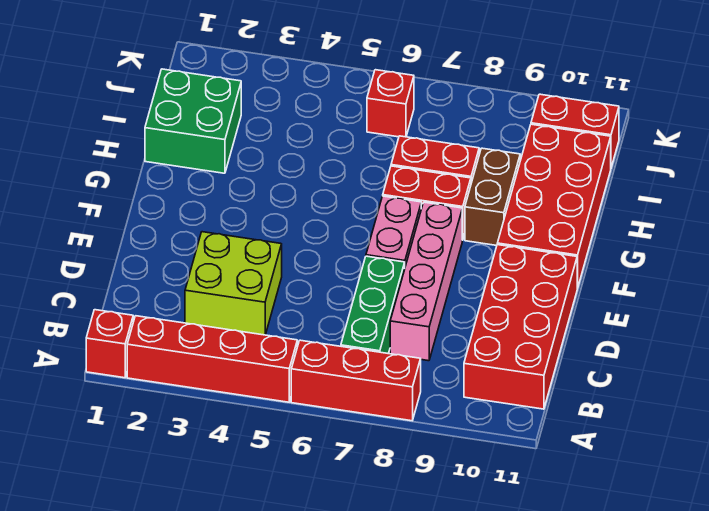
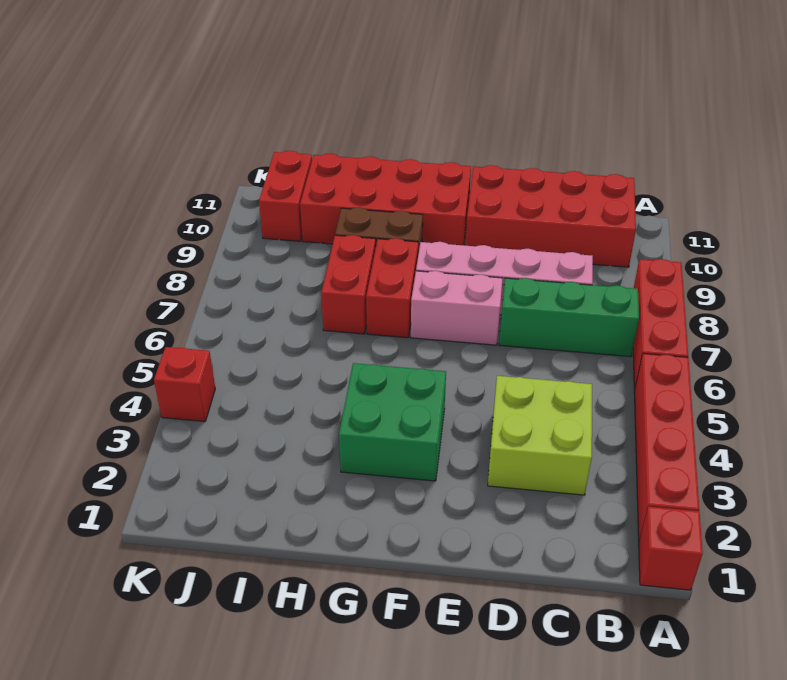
green brick H1:I2 level 1 -> green brick F3:G4 level 1
red brick J6 level 1 -> red brick K4 level 1

